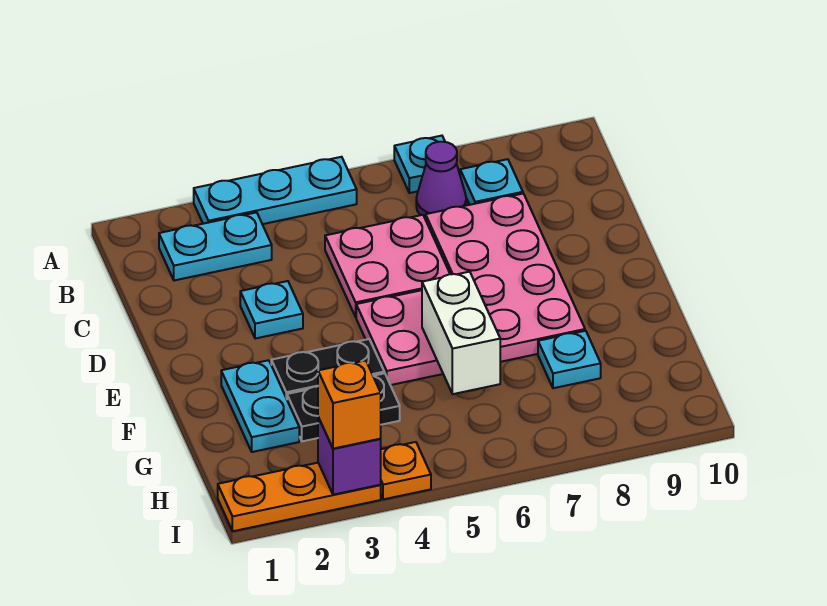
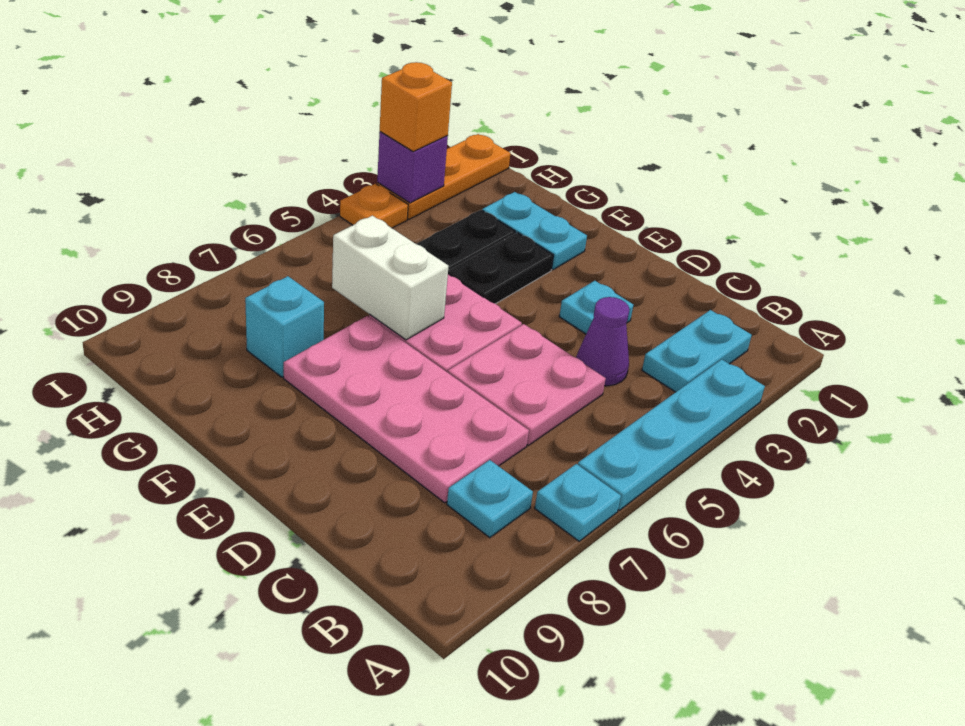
cyan plate A3:A5 level 1 -> cyan plate A3:A6 level 1
purple cone B7 level 1 -> purple cone C4 level 1
cyan plate G8 level 1 -> cyan brick G8 level 1

